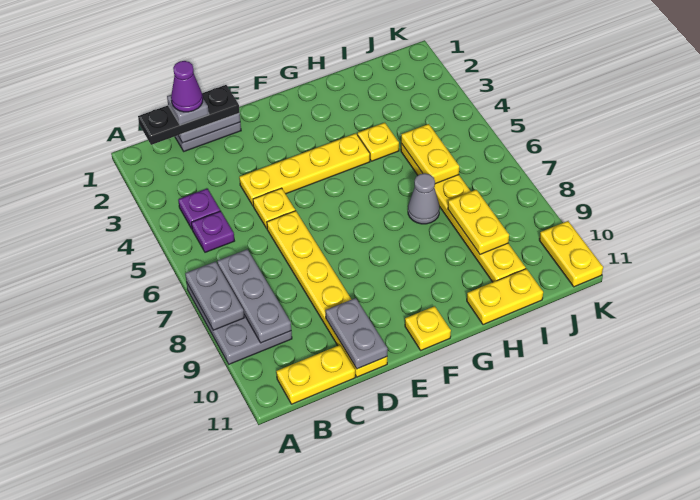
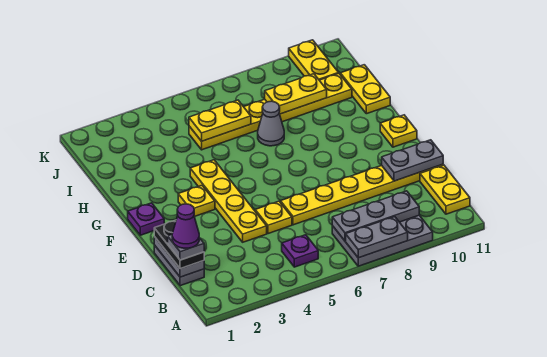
black plate B1:D1 level 3 -> black plate C1:D1 level 3
purple plate B4 level 1 -> purple plate F1 level 1
yellow plate H4 level 1 -> yellow plate F3 level 1
yellow plate K10:K11 level 1 -> yellow plate J10:K10 level 1

